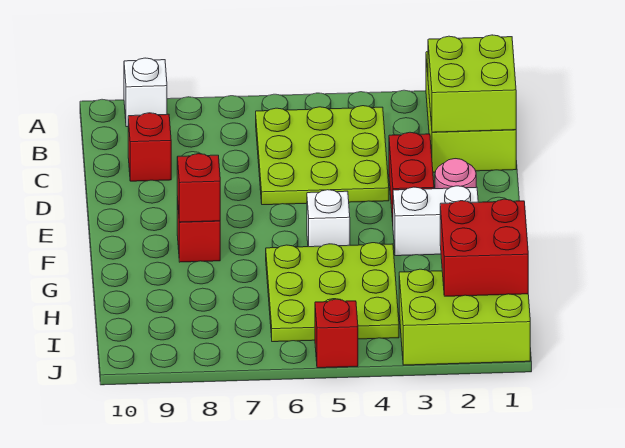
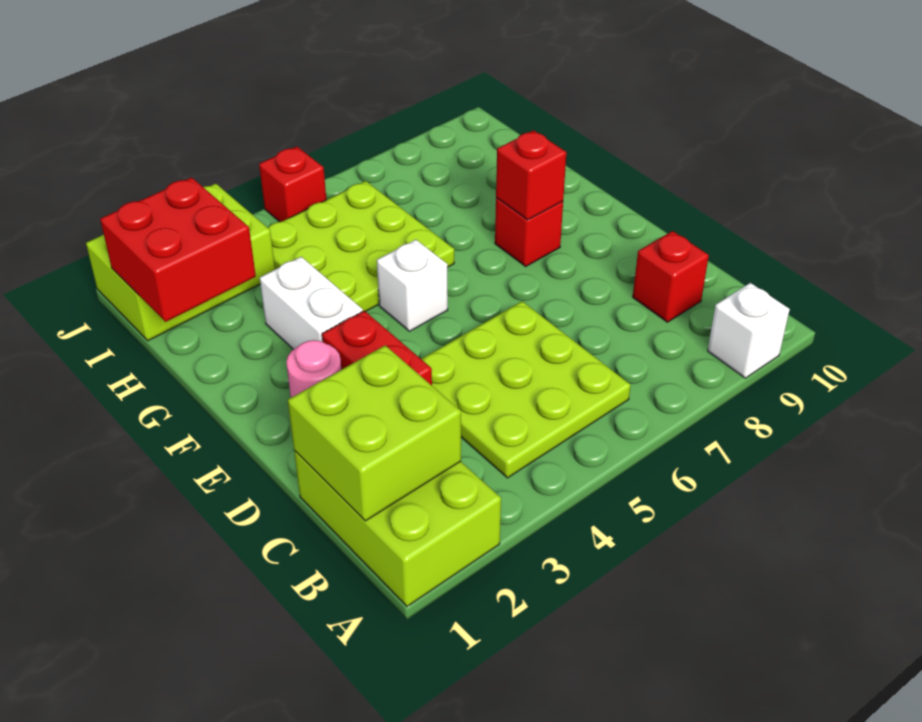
white brick F2:F3 level 1 -> white brick F3:G3 level 1

